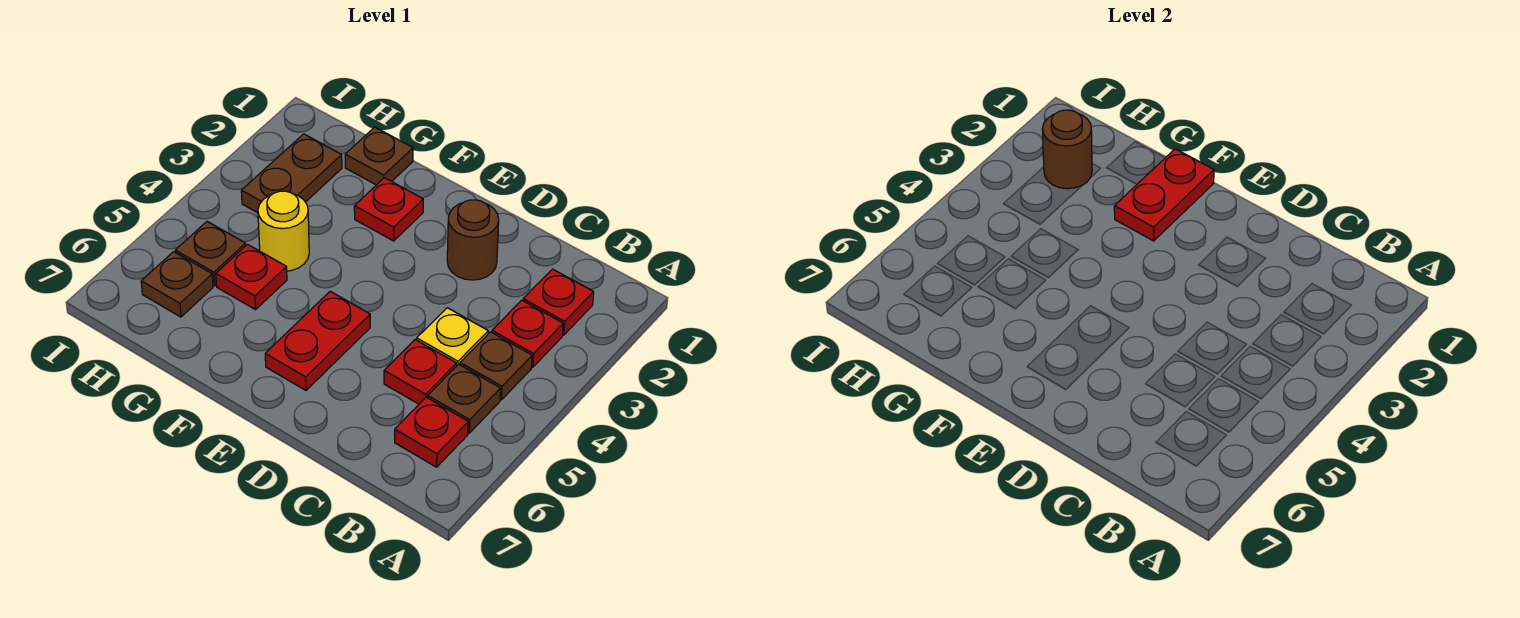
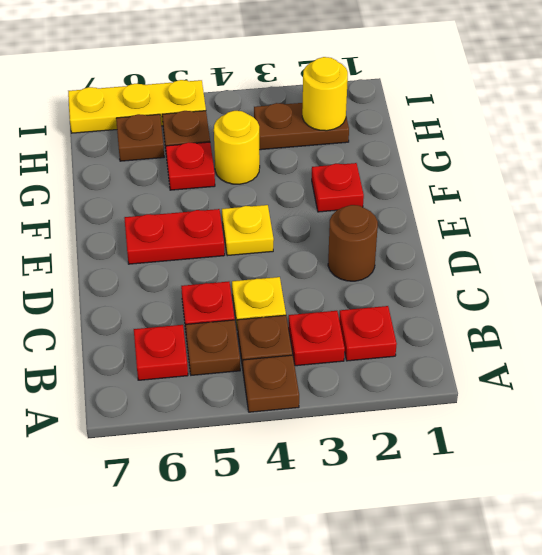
none -> yellow plate E4 level 1
red plate F1:F2 level 2 -> none
brown plate G1 level 1 -> brown plate A4 level 1
brown round brick H2 level 2 -> yellow round brick H2 level 2
none -> yellow plate I5:I7 level 1

